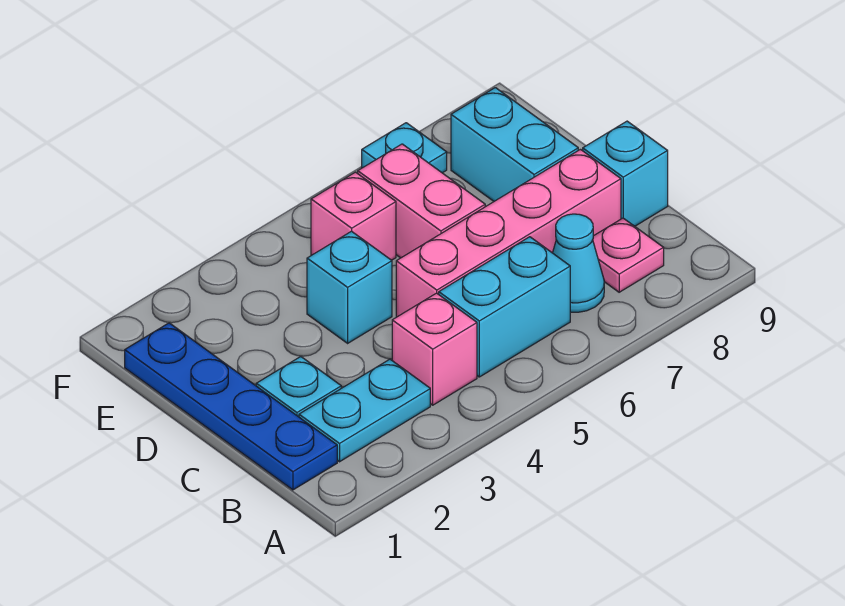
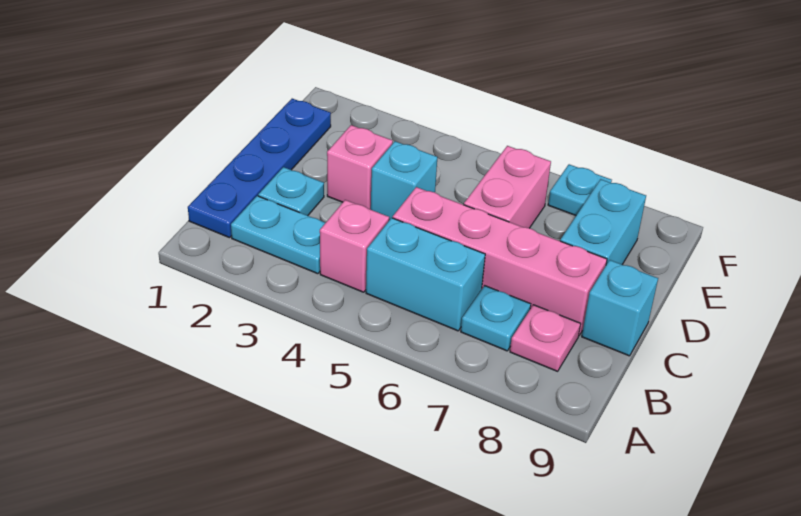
cyan cone B7 level 1 -> cyan plate B7 level 1
pink brick E5 level 1 -> pink brick D3 level 1

